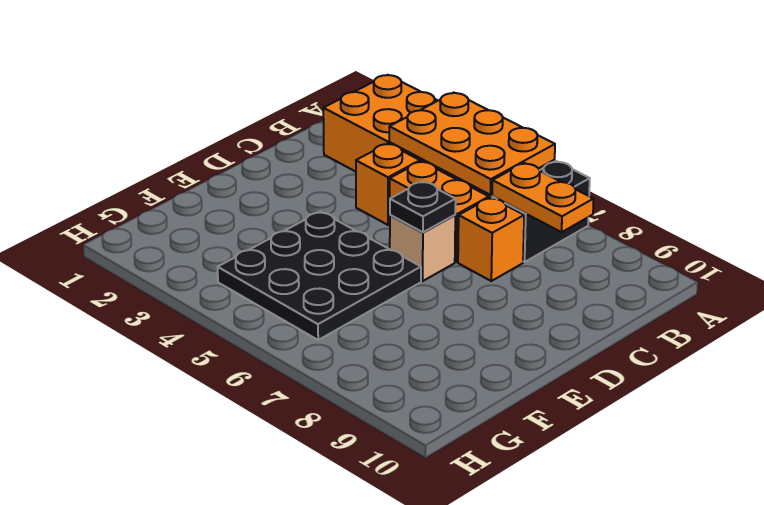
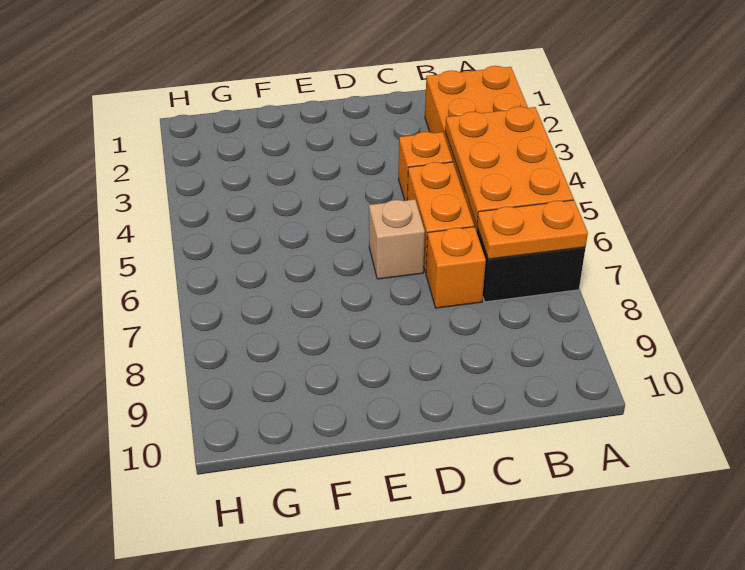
orange plate B7:B8 level 2 -> orange plate A7:B7 level 2
black plate D6 level 2 -> none
black plate E4:G6 level 1 -> none

